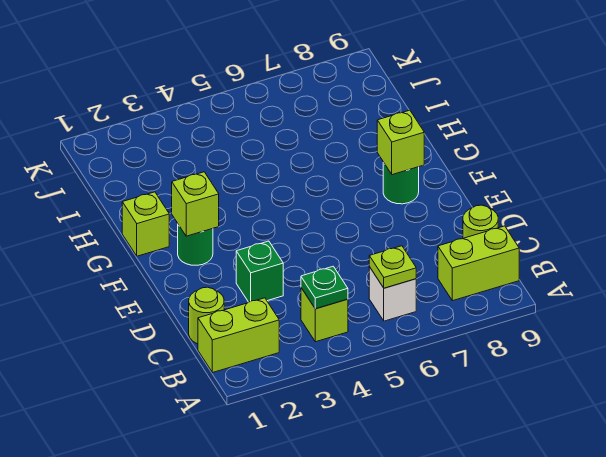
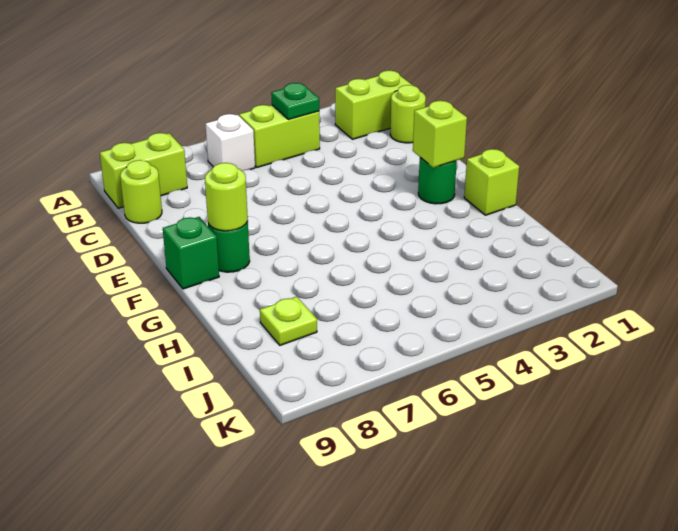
lime brick B4 level 1 -> lime brick B4:B5 level 1
lime plate B6 level 2 -> lime plate I8 level 1
green brick D3 level 1 -> green brick F9 level 1
lime brick F8 level 2 -> lime round brick F8 level 2

